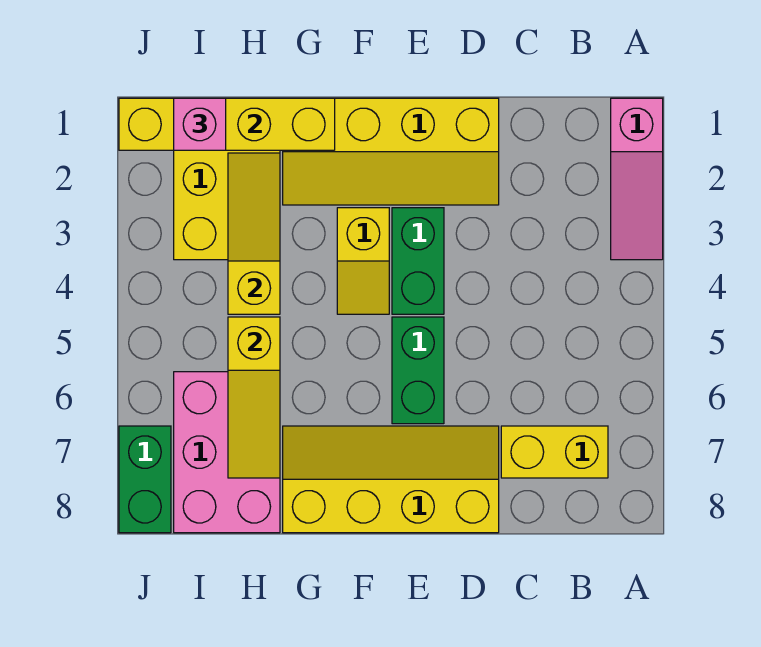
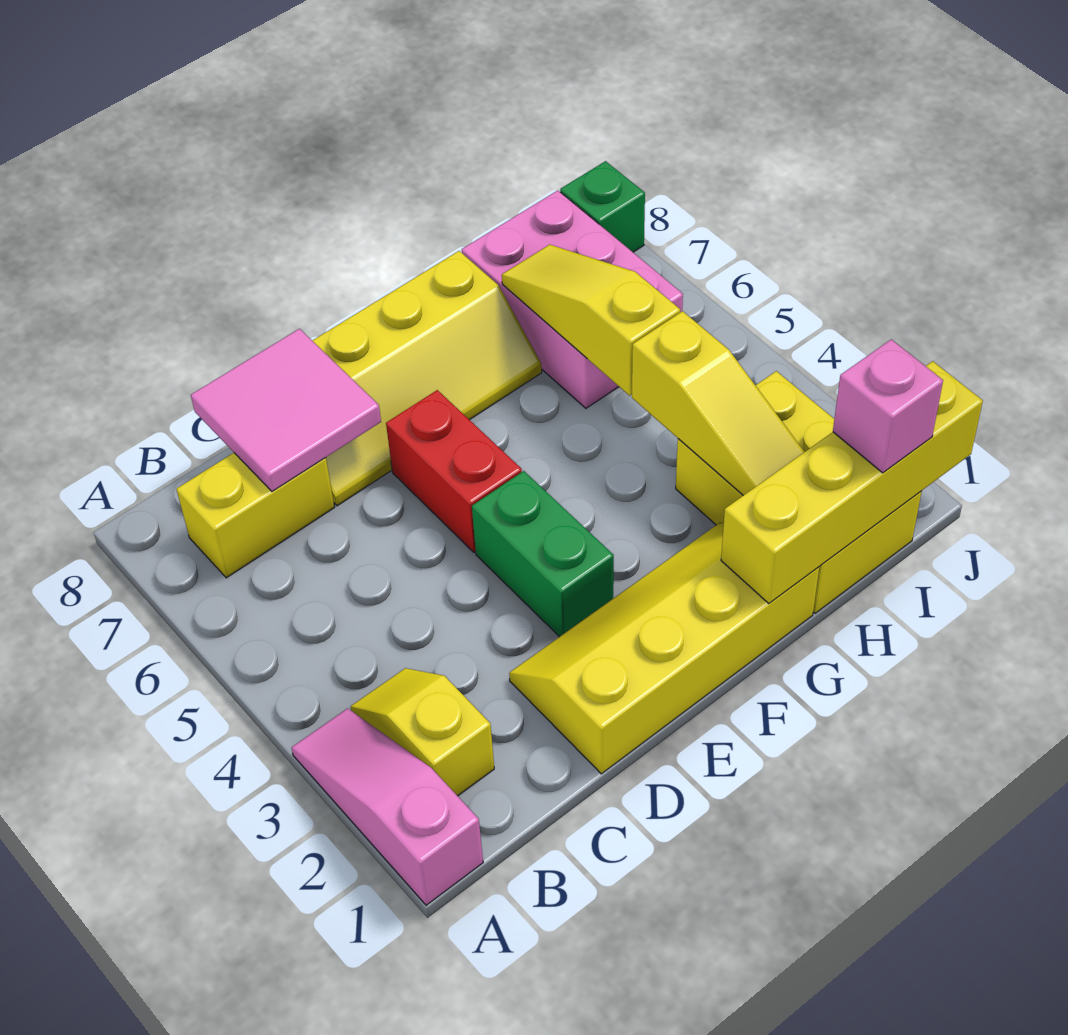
none -> pink tile C7:D8 level 2
green brick E5:E6 level 1 -> red brick E5:E6 level 1
yellow slope F3:F4 level 1 top 3 -> yellow slope B2:B3 level 1 top 2
green brick J7:J8 level 1 -> green brick J8 level 1

